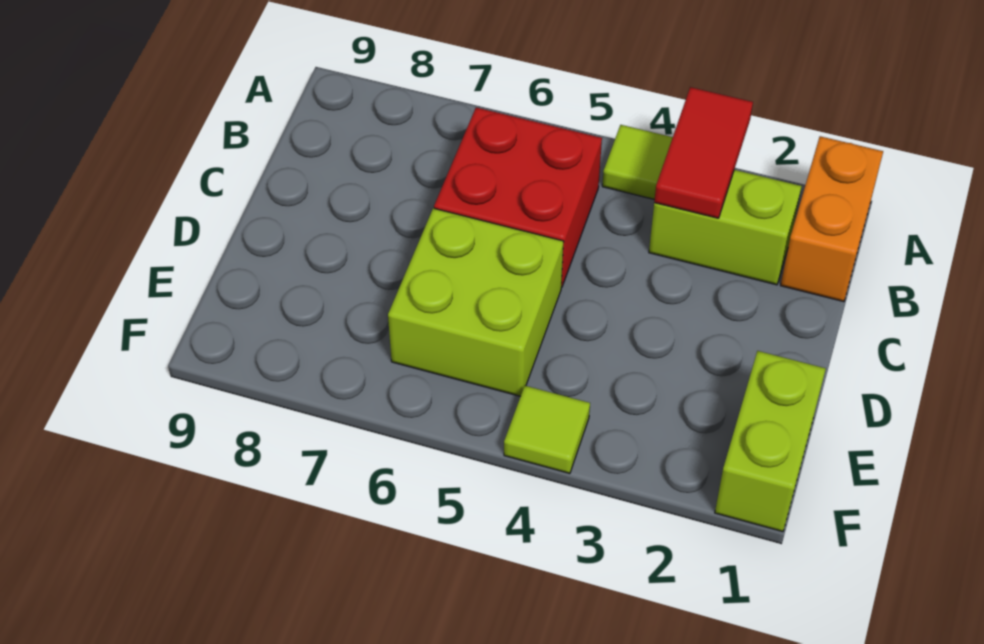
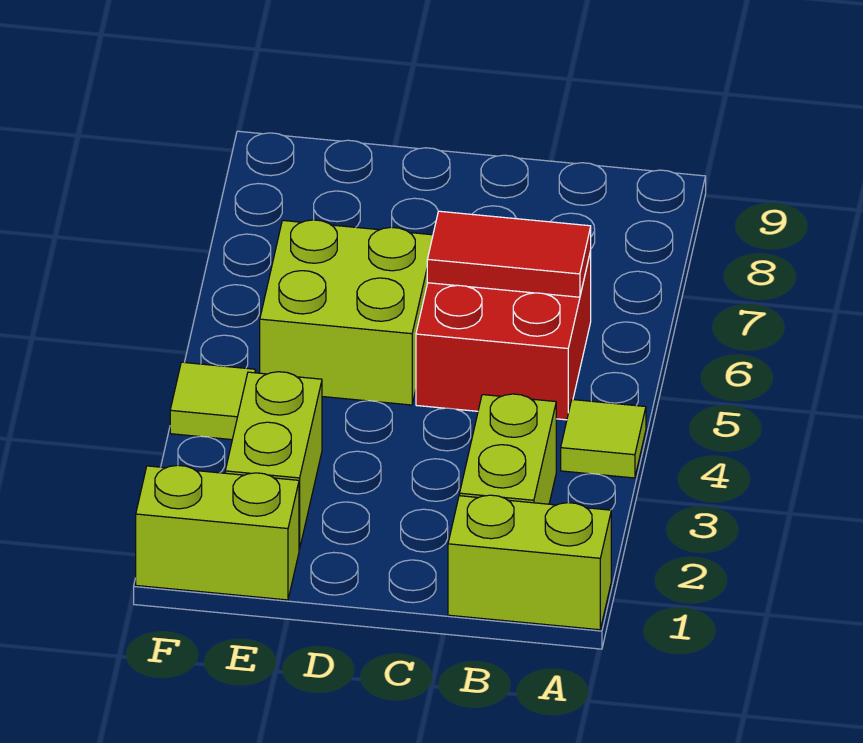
orange brick A1:B1 level 1 -> lime brick A1:B1 level 1
red tile A3:B3 level 2 -> red tile B6:C6 level 2
none -> lime brick E2:E3 level 1

